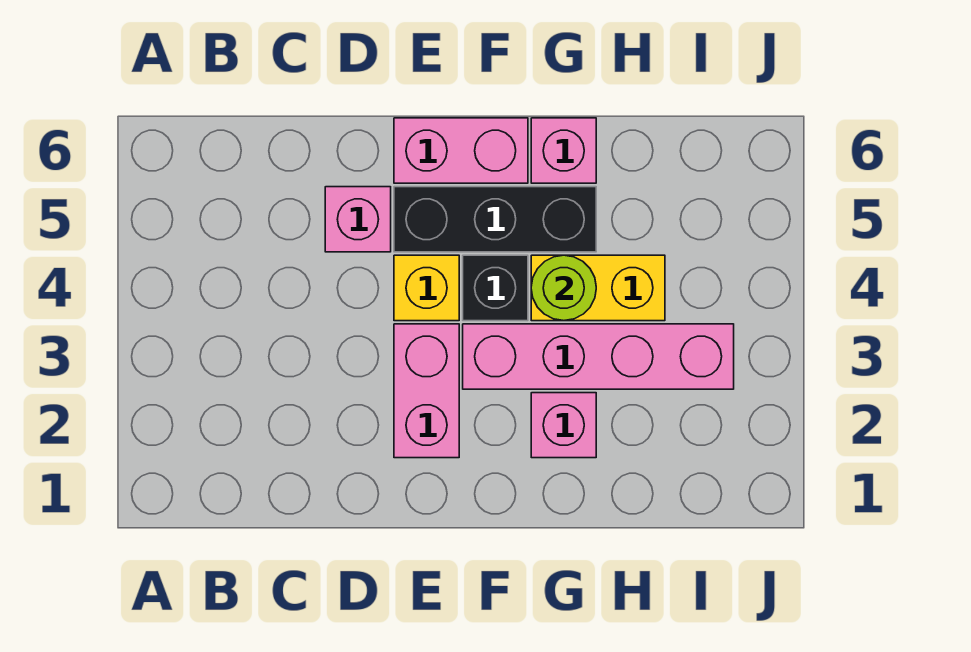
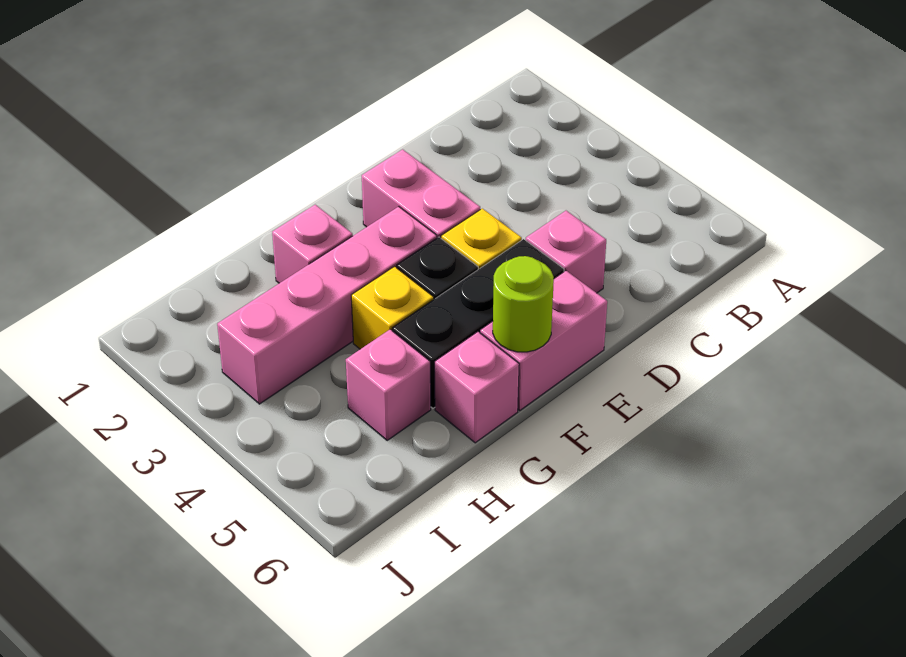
yellow brick G4:H4 level 1 -> yellow brick G4 level 1
lime round brick G4 level 2 -> lime round brick F6 level 2
none -> pink brick H5 level 1

